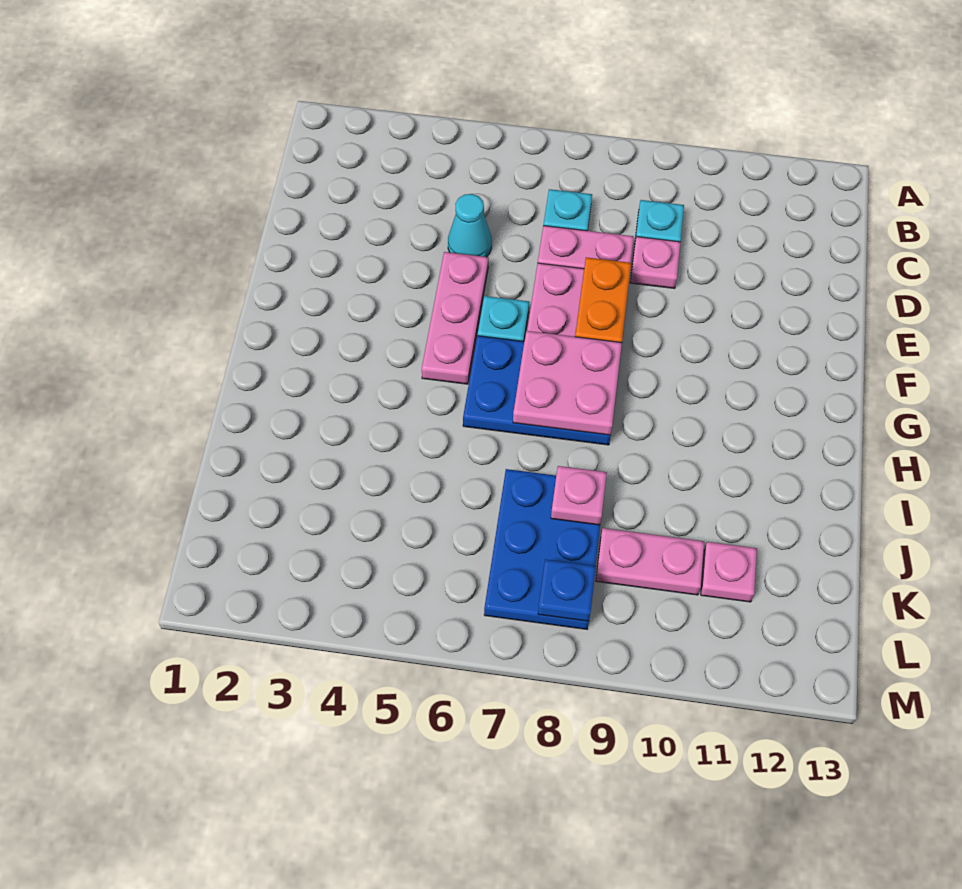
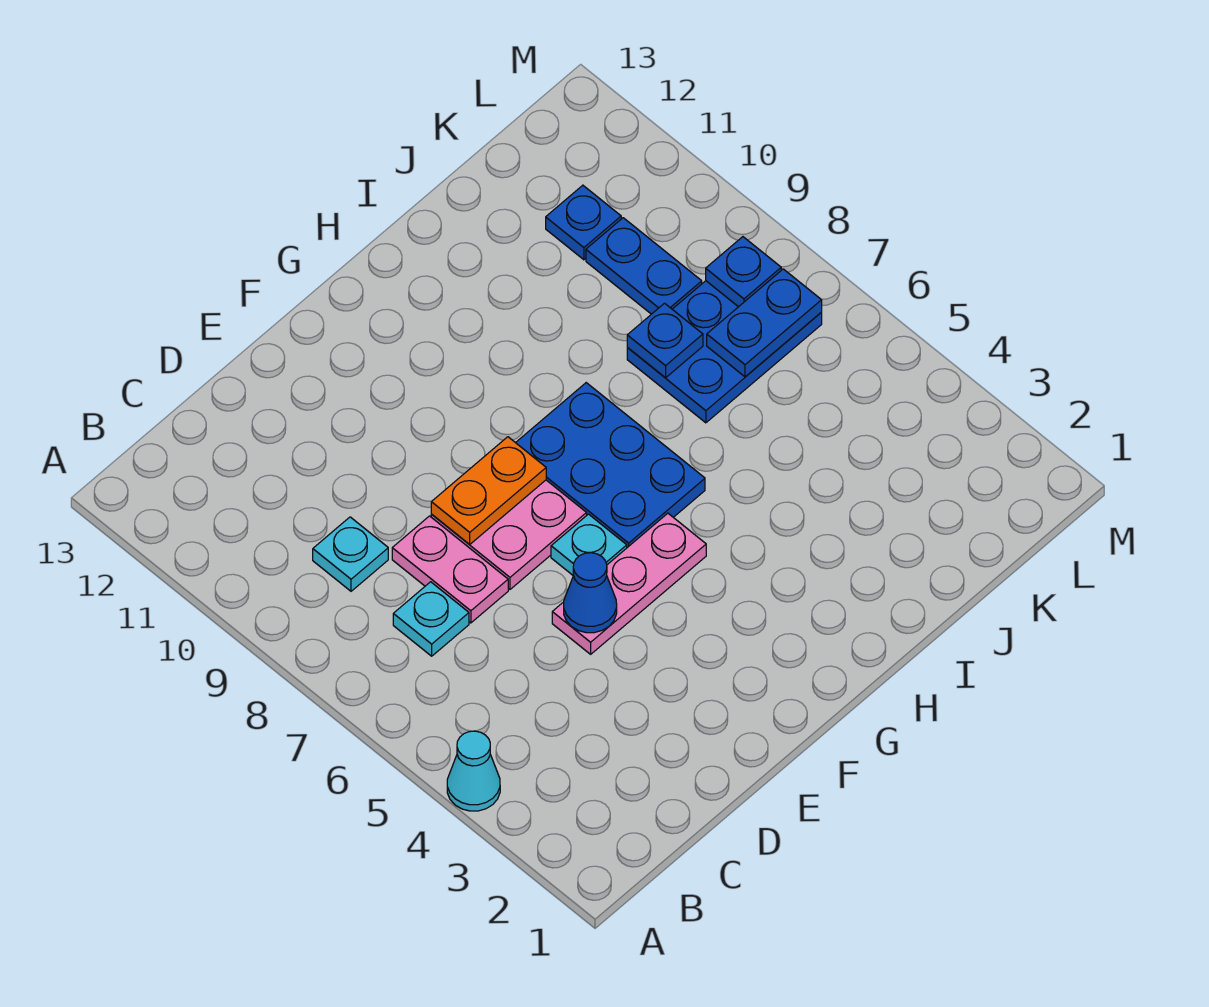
cyan cone D5 level 1 -> cyan cone A4 level 1
pink plate D9 level 1 -> none
none -> blue cone E5 level 2
pink plate G7:H8 level 2 -> none
pink plate J8 level 2 -> blue plate J8 level 2
none -> blue plate K7:L7 level 2
pink plate K9:K10 level 1 -> blue plate K9:K10 level 1
pink plate K11 level 1 -> blue plate K11 level 1

